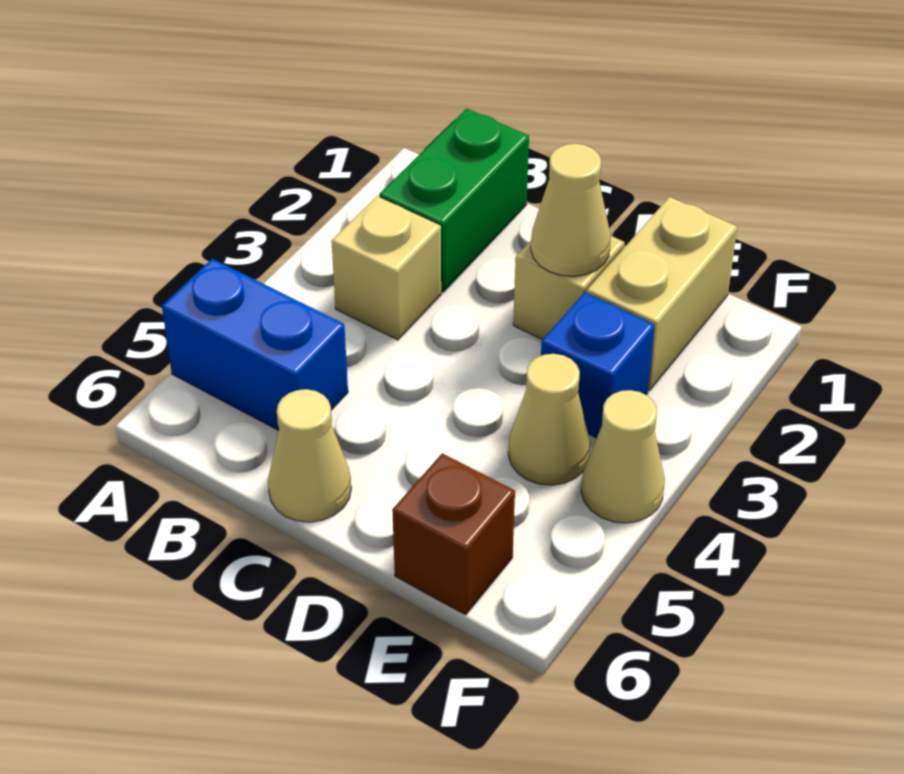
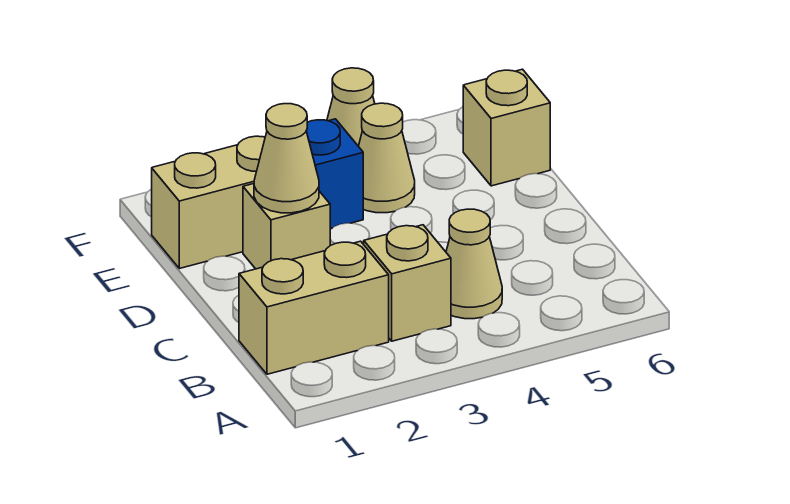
blue brick A5:B5 level 1 -> none
green brick B1:B2 level 1 -> tan brick B1:B2 level 1
tan cone C6 level 1 -> tan cone B4 level 1
brown brick E6 level 1 -> tan brick E6 level 1

